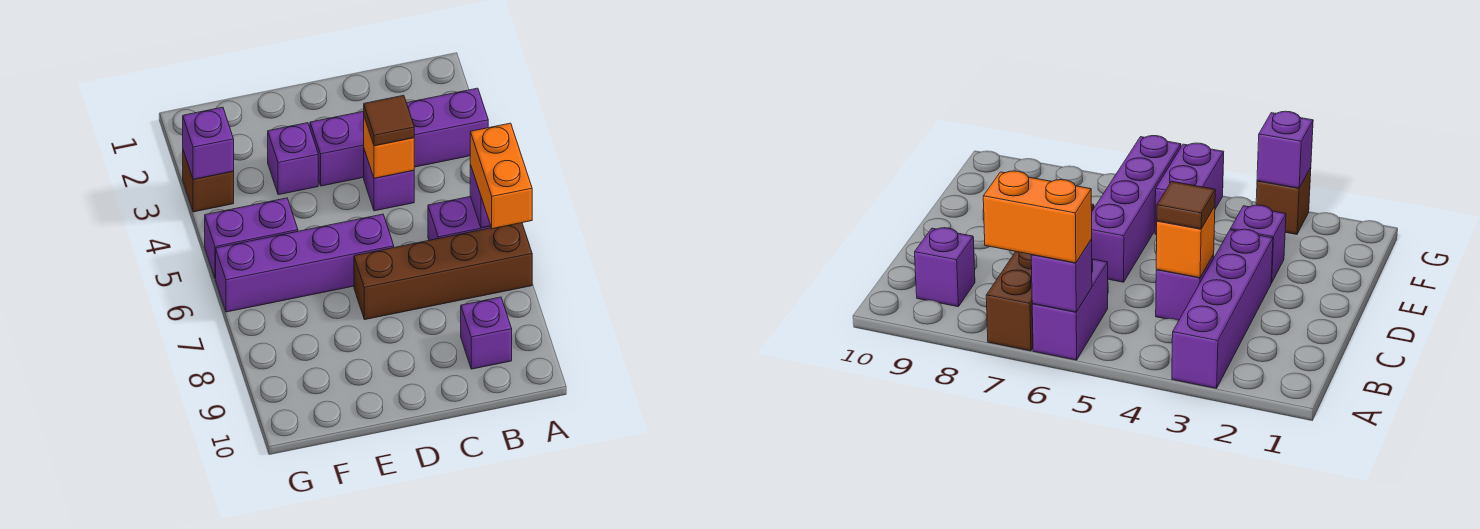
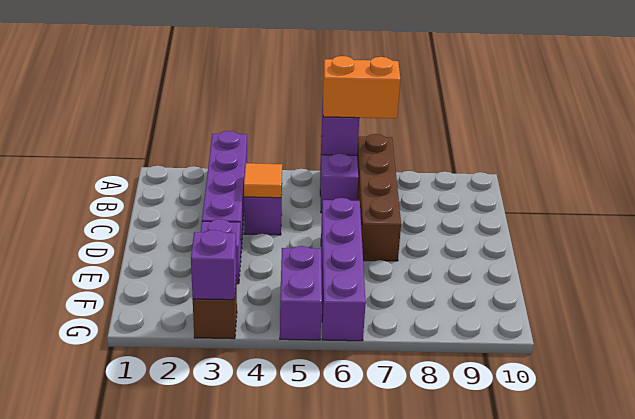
purple brick B9 level 1 -> none
orange brick C4 level 2 -> orange tile C4 level 2
brown tile C4 level 3 -> none

